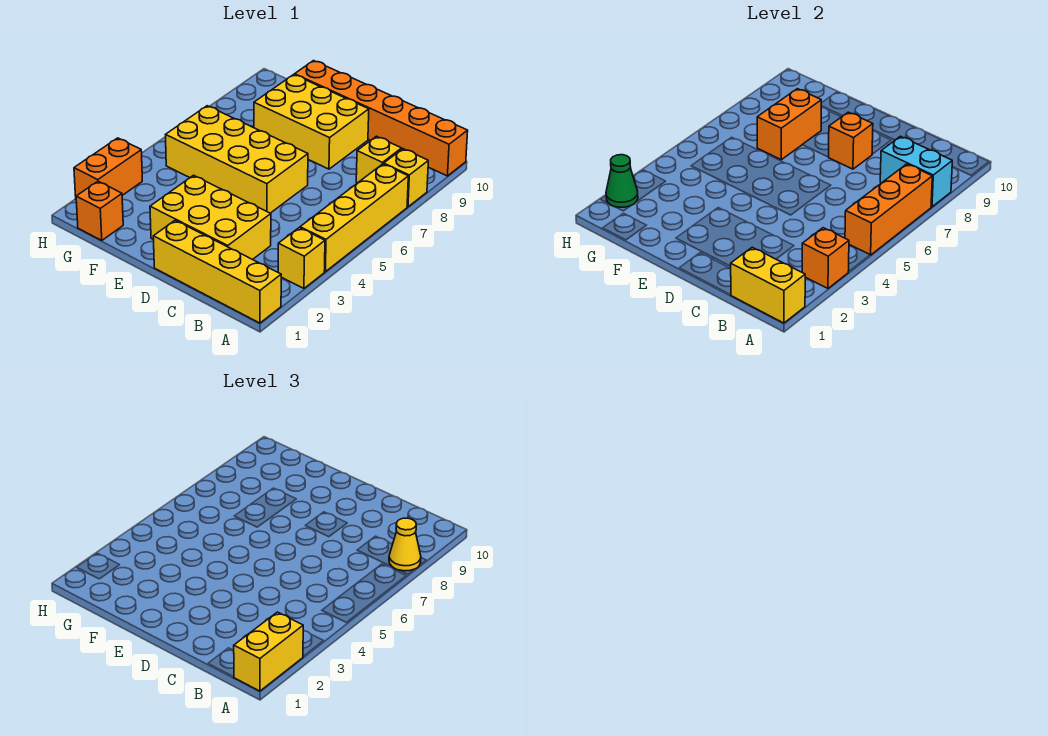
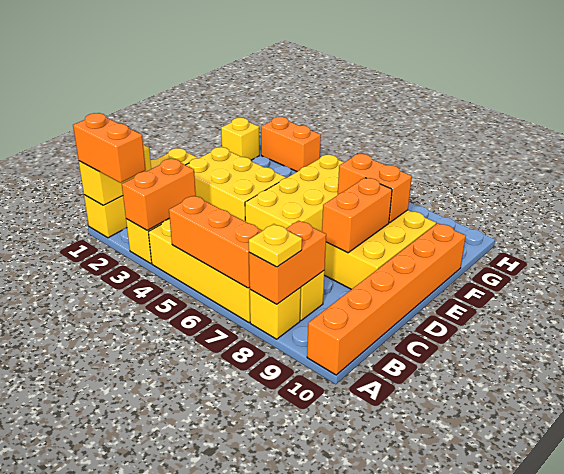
yellow brick A1:A2 level 3 -> orange brick A1:A2 level 3
orange brick A3 level 2 -> orange brick A3:B3 level 2
cyan brick A8:B8 level 2 -> orange brick A8:B8 level 2
yellow cone A8 level 3 -> yellow plate A8 level 3
yellow brick C2:E3 level 1 -> yellow brick D2:E4 level 1
orange brick D8 level 2 -> orange brick D8:E8 level 2
orange brick G1 level 1 -> yellow brick G1 level 1
green cone H2 level 2 -> none

